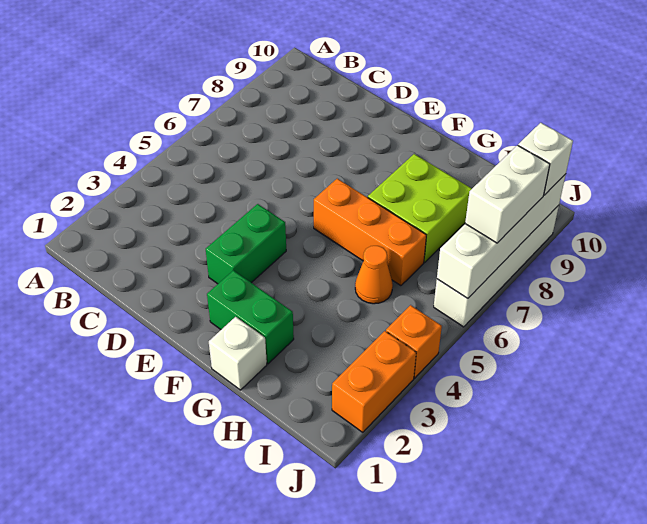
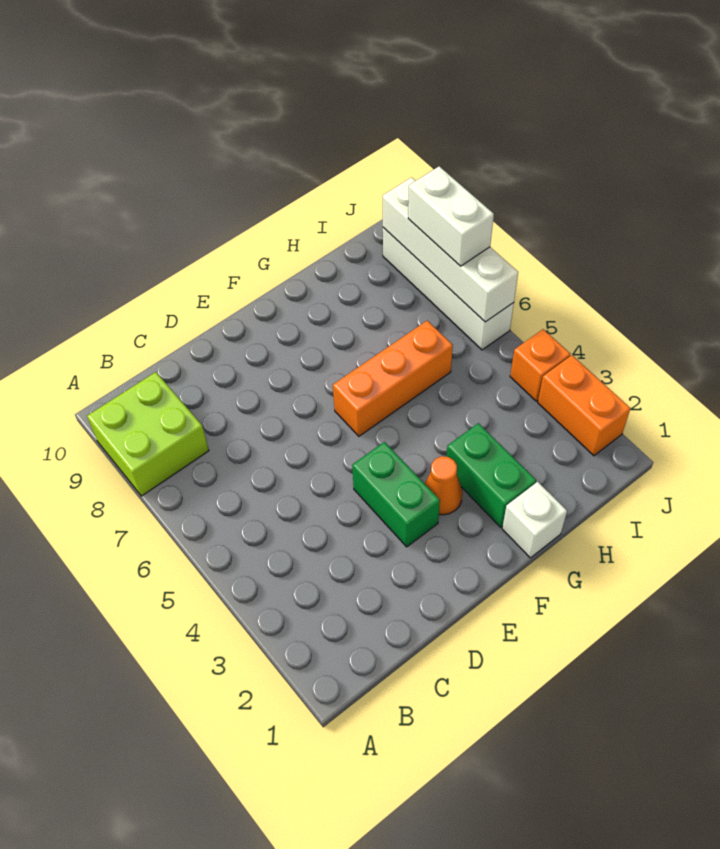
green brick F2:G2 level 1 -> green brick G2:G3 level 1
lime brick G7:H8 level 1 -> lime brick A8:B9 level 1
orange cone H5 level 1 -> orange cone F3 level 1
white brick J9 level 3 -> none

